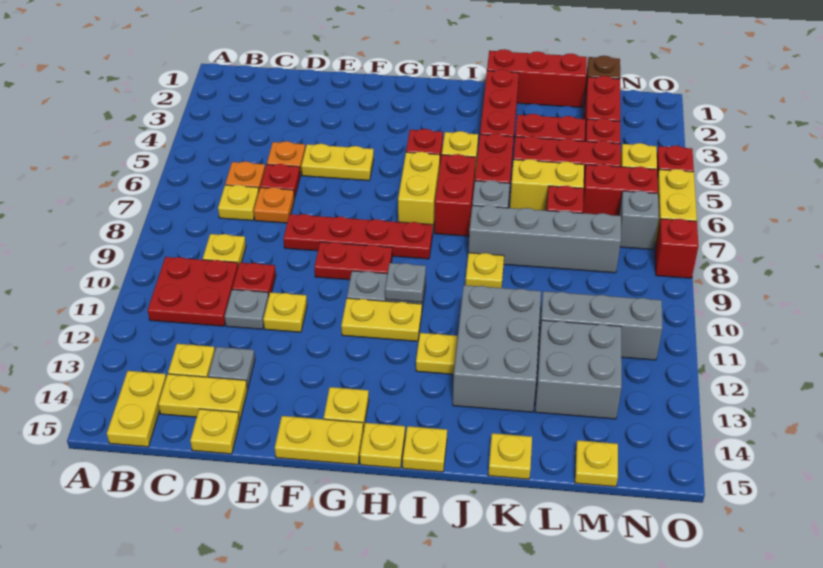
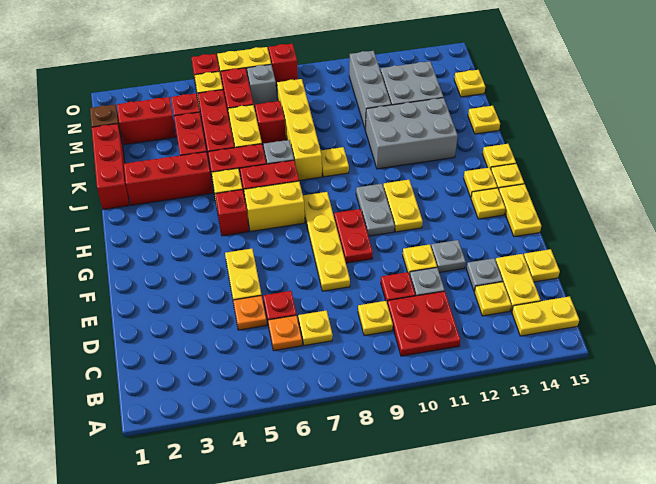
orange plate D7 level 1 -> none
red plate E8:H8 level 1 -> yellow plate E8:H8 level 1
grey plate H10 level 2 -> grey plate E12 level 1
yellow plate I12 level 1 -> yellow plate H14 level 1
grey brick J8:M8 level 1 -> yellow brick J8:M8 level 1

